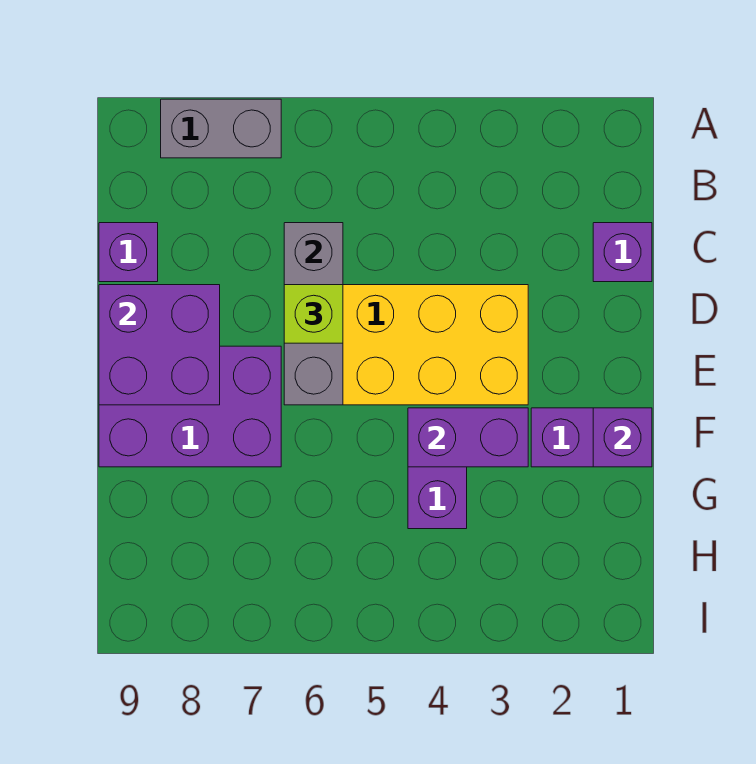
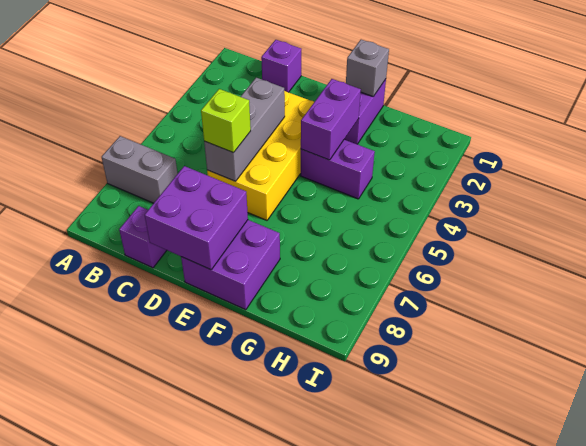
grey brick A7:A8 level 1 -> grey brick A7:B7 level 1
grey brick C6:E6 level 2 -> grey brick D4:D6 level 2
purple brick E7:F9 level 1 -> purple brick E8:F9 level 1
purple brick F1 level 2 -> grey brick F1 level 2

